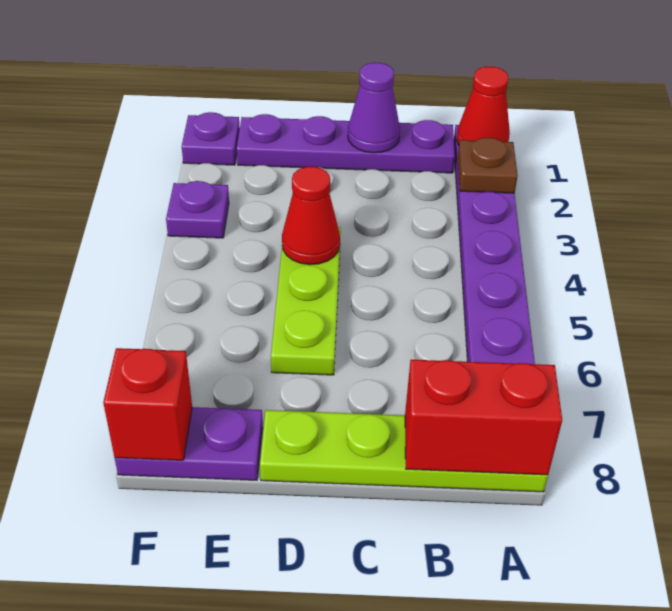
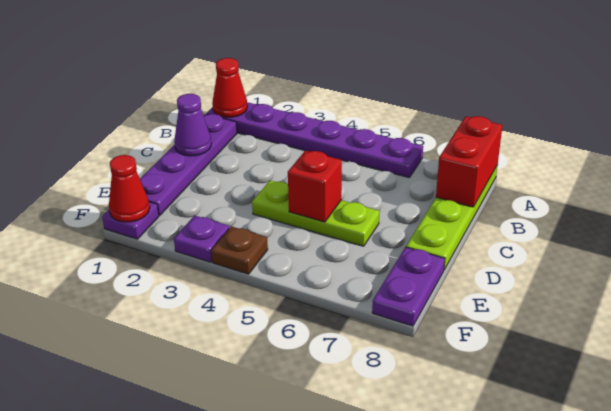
brown plate A2 level 2 -> brown plate F4 level 1
red cone D4 level 2 -> red cone F1 level 2
red brick F8 level 2 -> red brick D5 level 2

